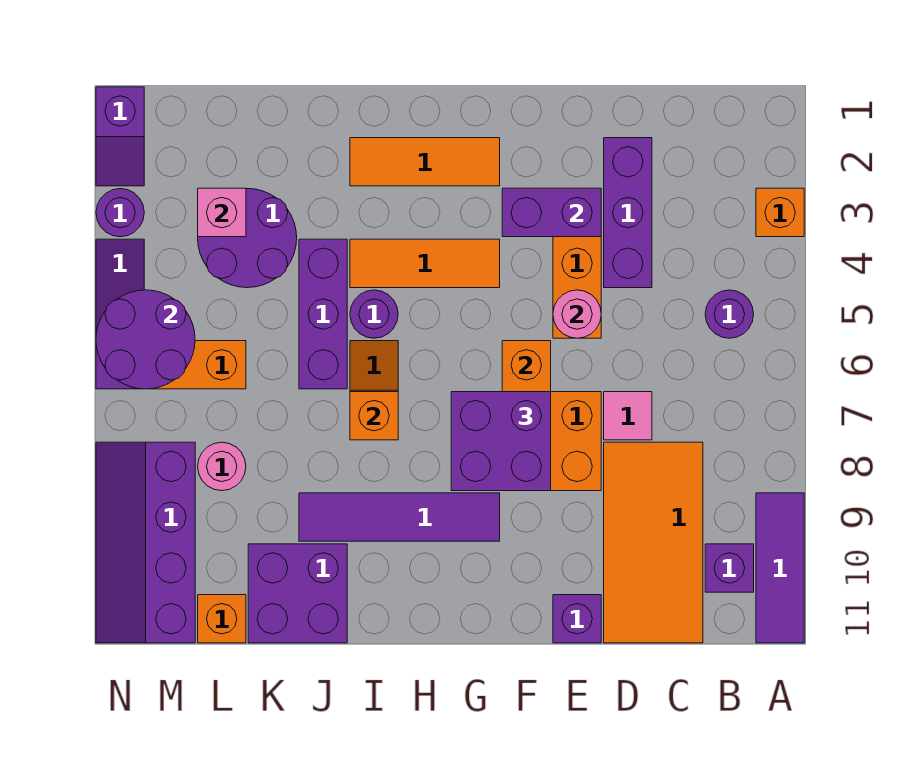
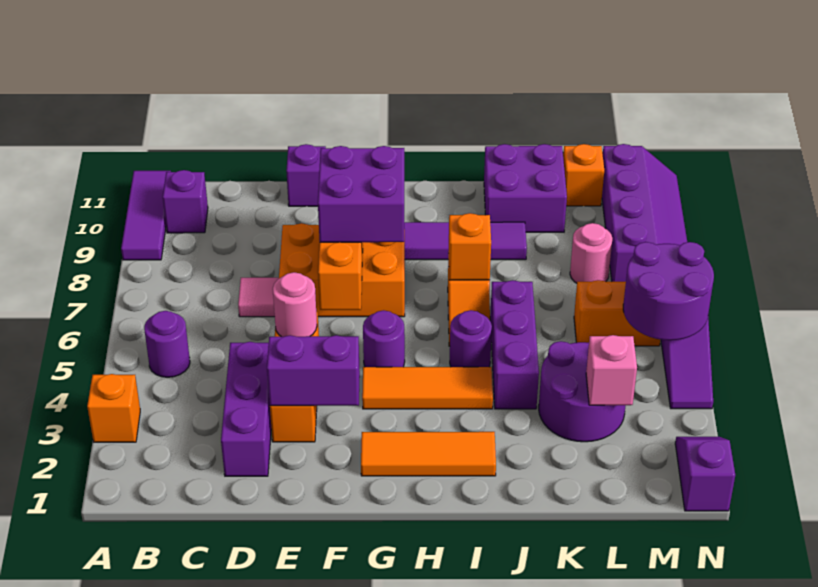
orange tile C8:D11 level 1 -> none
purple round brick N3 level 1 -> purple round brick G5 level 1

